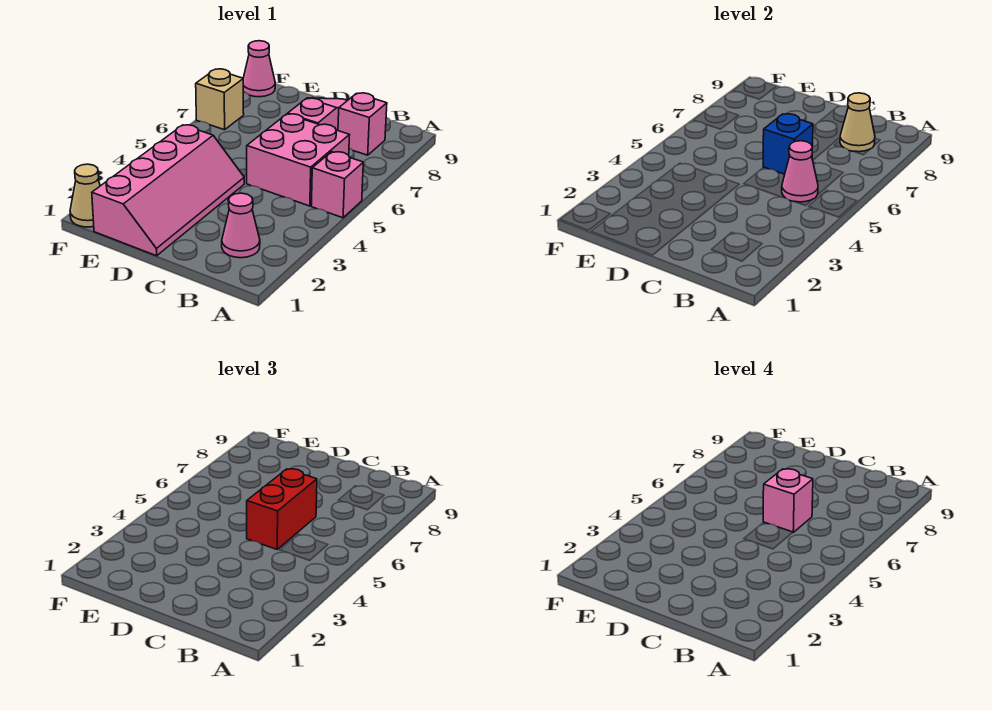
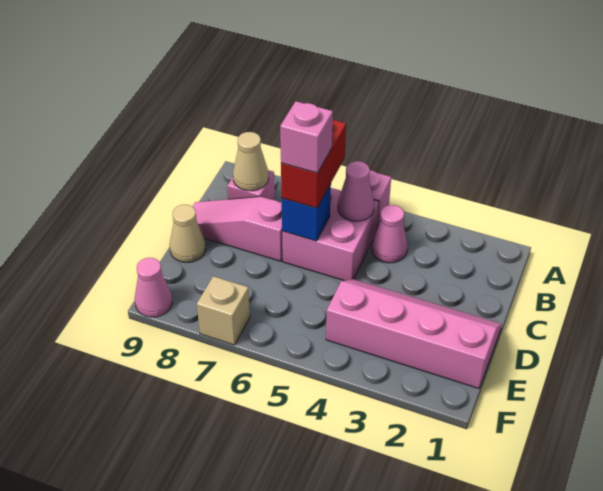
pink cone B2 level 1 -> pink cone B4 level 1
red brick C5:C6 level 3 -> red brick B6:C6 level 3
tan cone F1 level 1 -> tan cone D9 level 1

